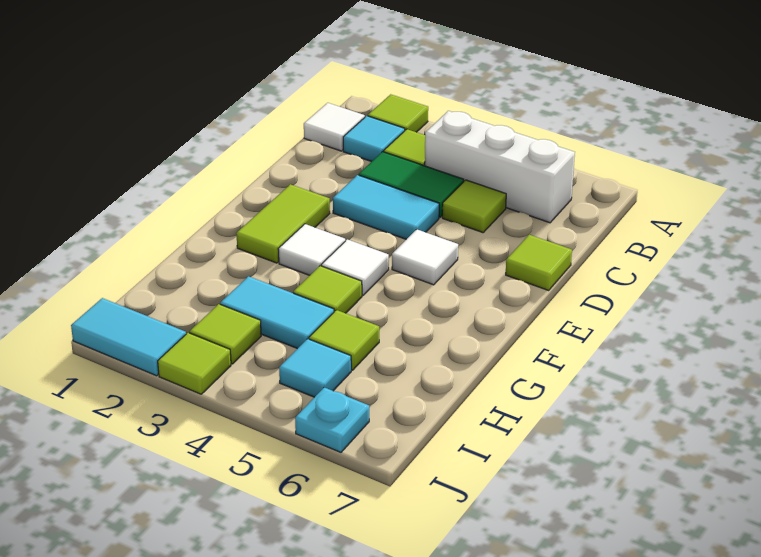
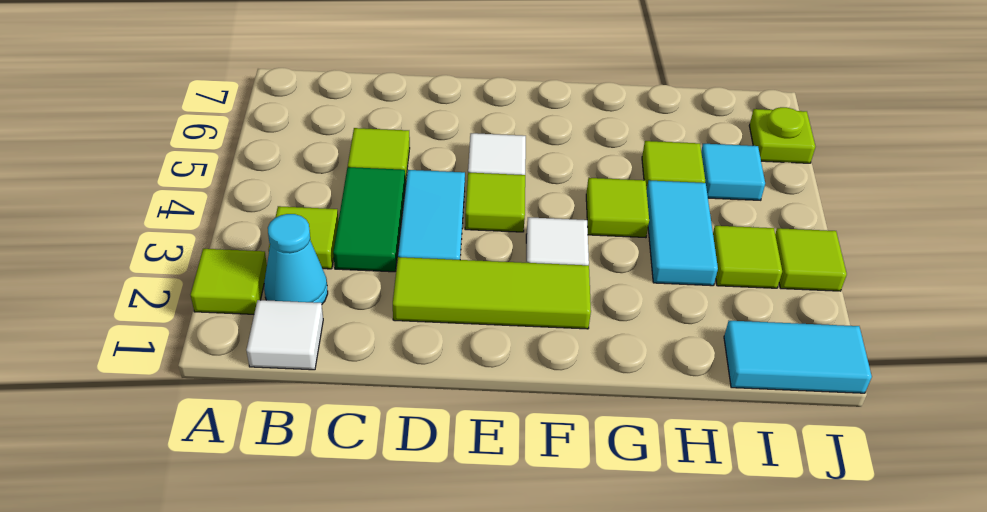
cyan tile B2 level 1 -> cyan cone B2 level 1
white brick B4:B6 level 1 -> none
lime tile D7 level 1 -> lime tile E4 level 1
lime tile E2:F2 level 1 -> lime tile D2:F2 level 1
white tile F4 level 1 -> none
cyan tile J1:J2 level 1 -> cyan tile I1:J1 level 1
cyan plate J6 level 1 -> lime plate J6 level 1

